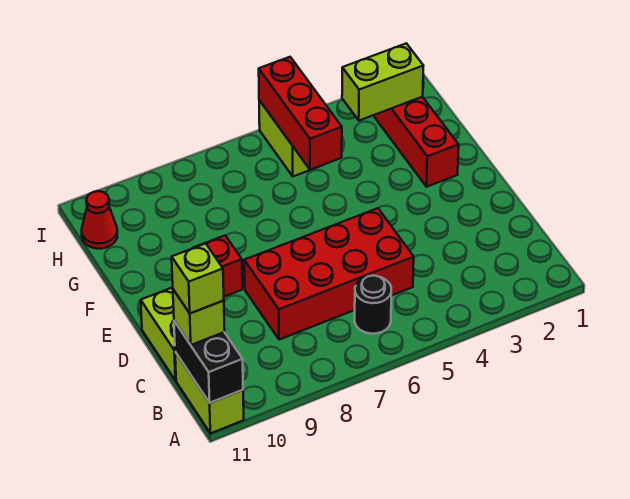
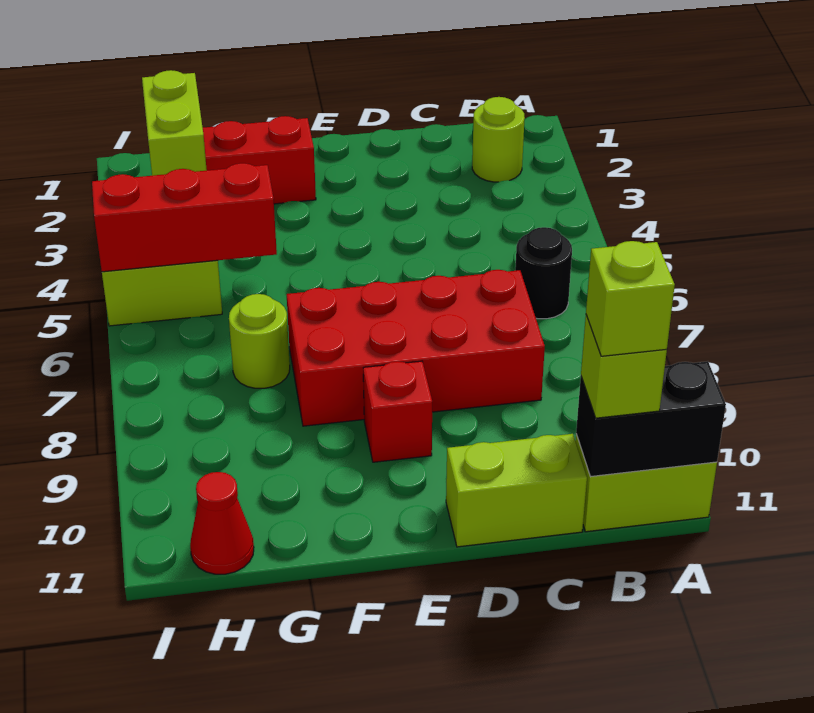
none -> lime round brick B2 level 1
red brick C5:D8 level 1 -> red brick C7:F8 level 1
none -> lime round brick G7 level 1

